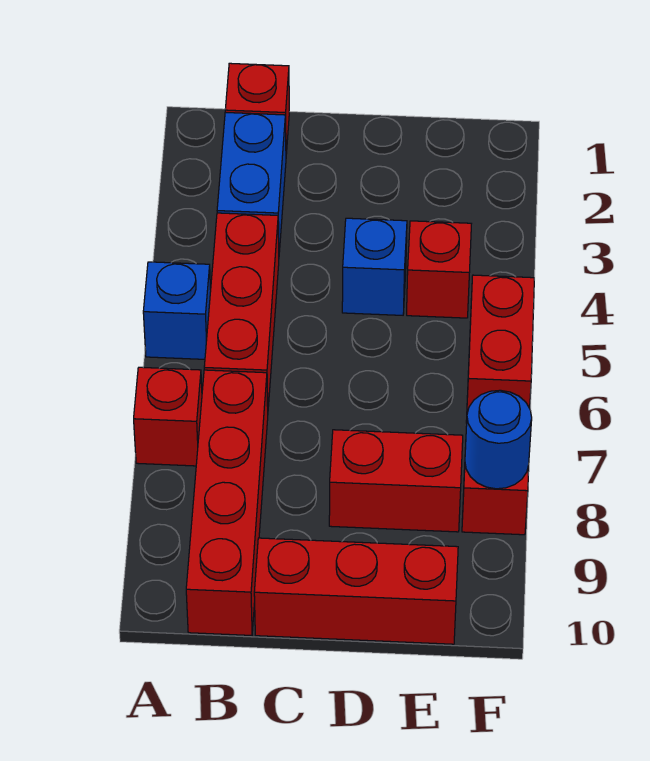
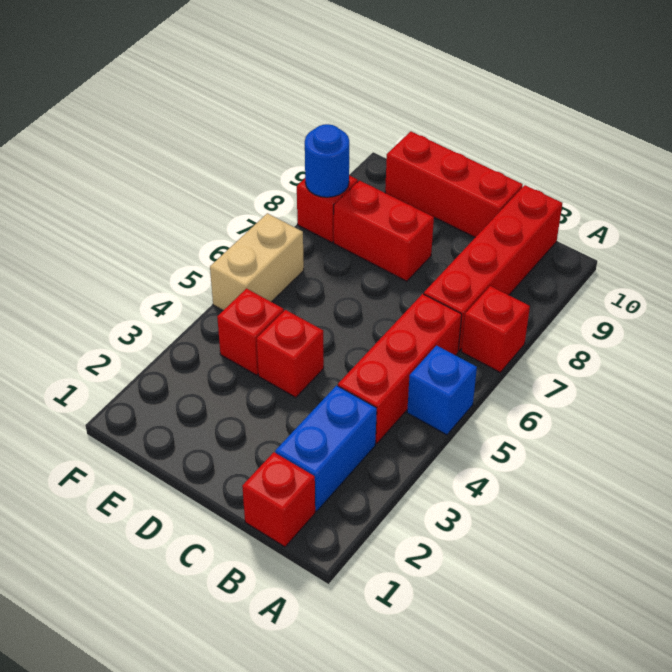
blue brick D4 level 1 -> red brick D4 level 1
red brick F5:F6 level 1 -> tan brick F5:F6 level 1

